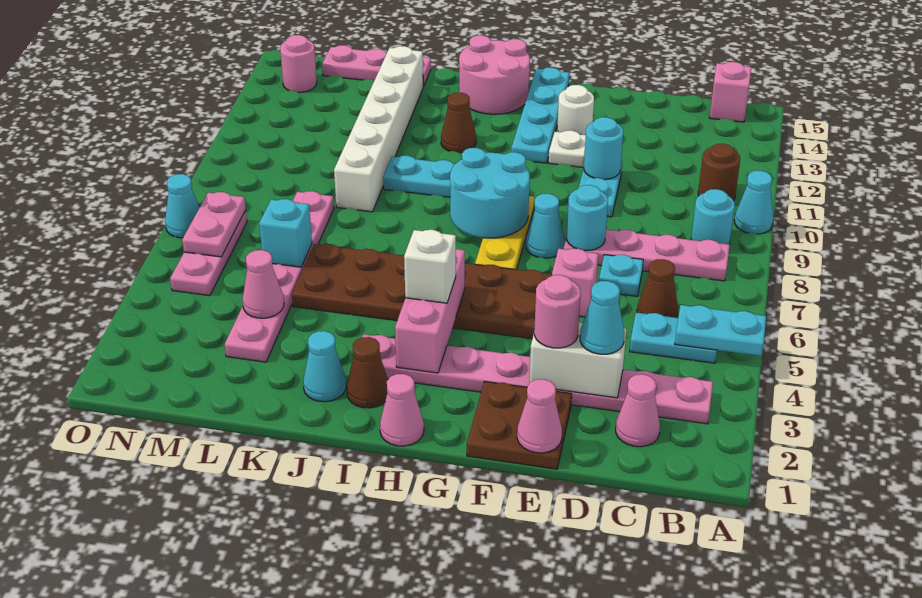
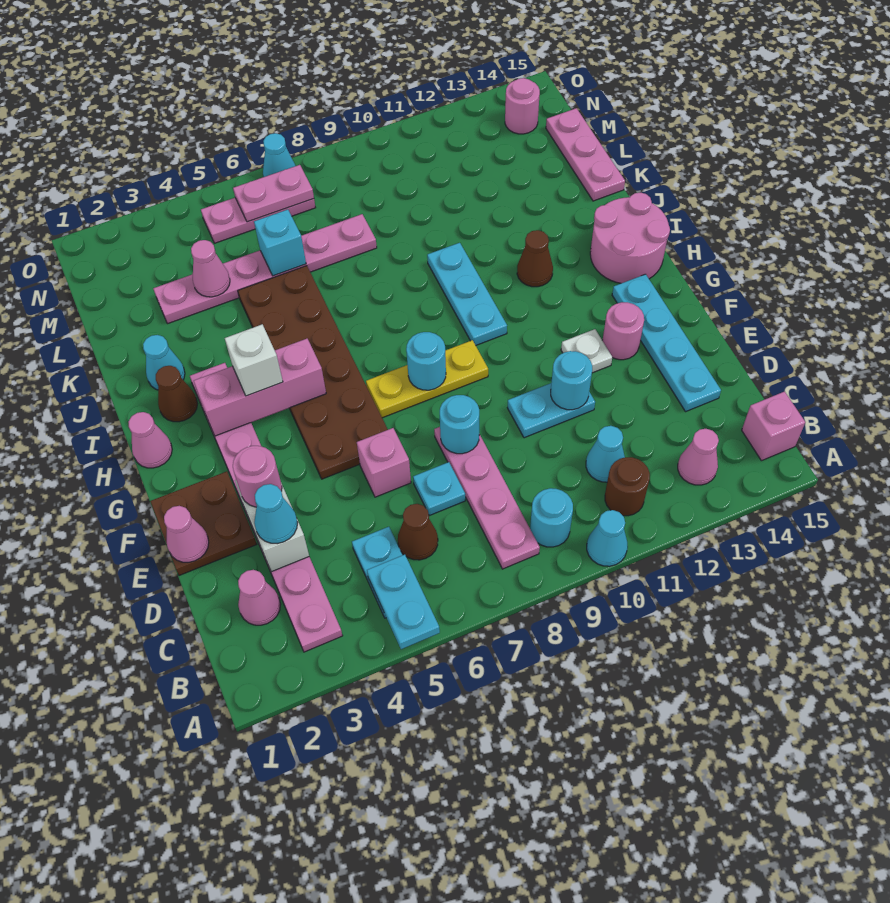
none -> pink cone B13 level 1
cyan cone F8 level 1 -> cyan cone C11 level 1
white round brick F13 level 1 -> pink round brick F13 level 1
cyan round brick G8:H9 level 2 -> cyan round brick G8 level 2
cyan plate G12:G15 level 1 -> cyan plate D14:G14 level 1
white brick K9:K14 level 1 -> none

